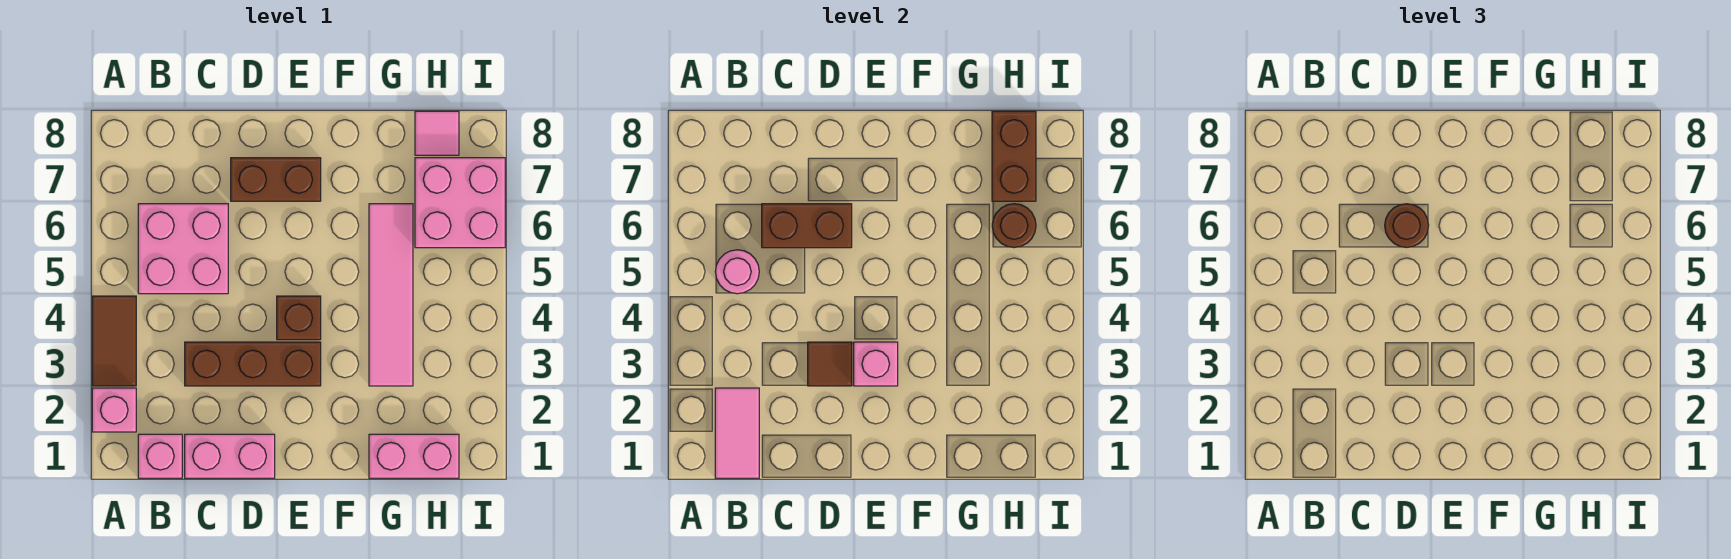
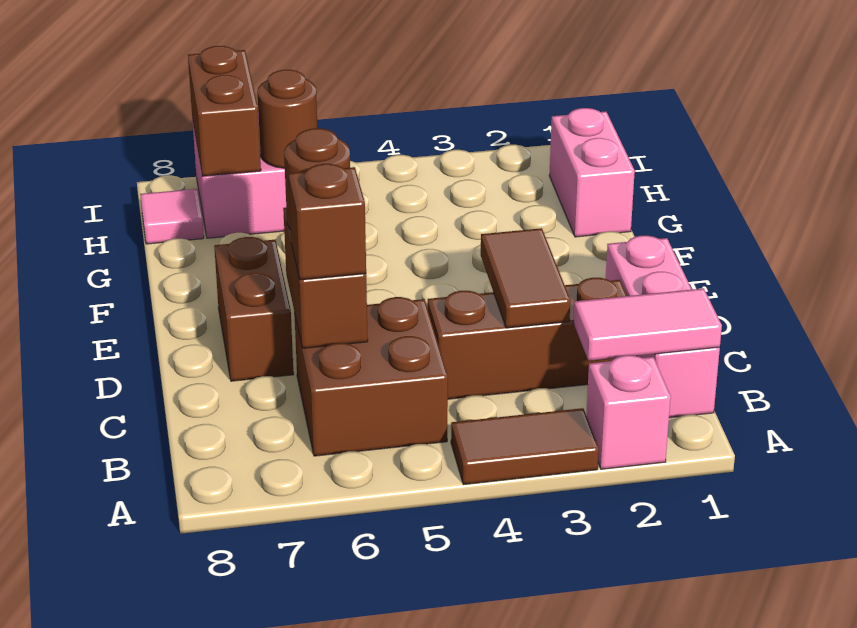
pink brick B5:C6 level 1 -> brown brick B5:C6 level 1
pink round brick B5 level 2 -> none
brown brick C3:E3 level 1 -> brown brick C2:C4 level 1
brown tile D3 level 2 -> brown tile C3:D3 level 2
pink brick E3 level 2 -> none
brown brick E4 level 1 -> brown brick C6 level 3
pink tile G3:G6 level 1 -> none
brown brick H7:H8 level 2 -> brown brick H7:I7 level 2

